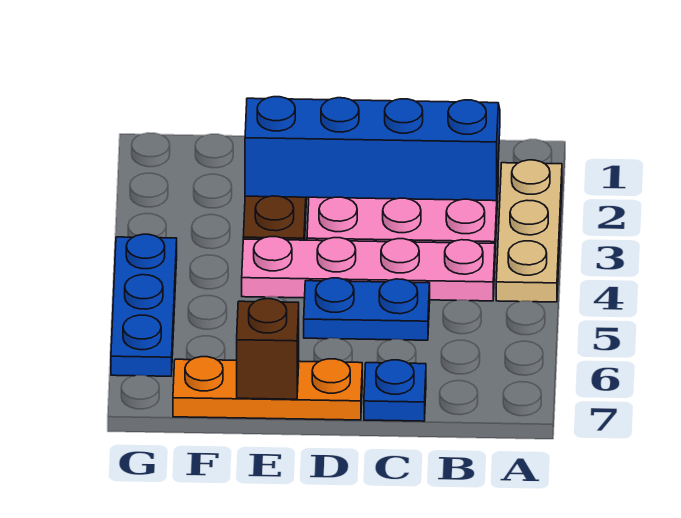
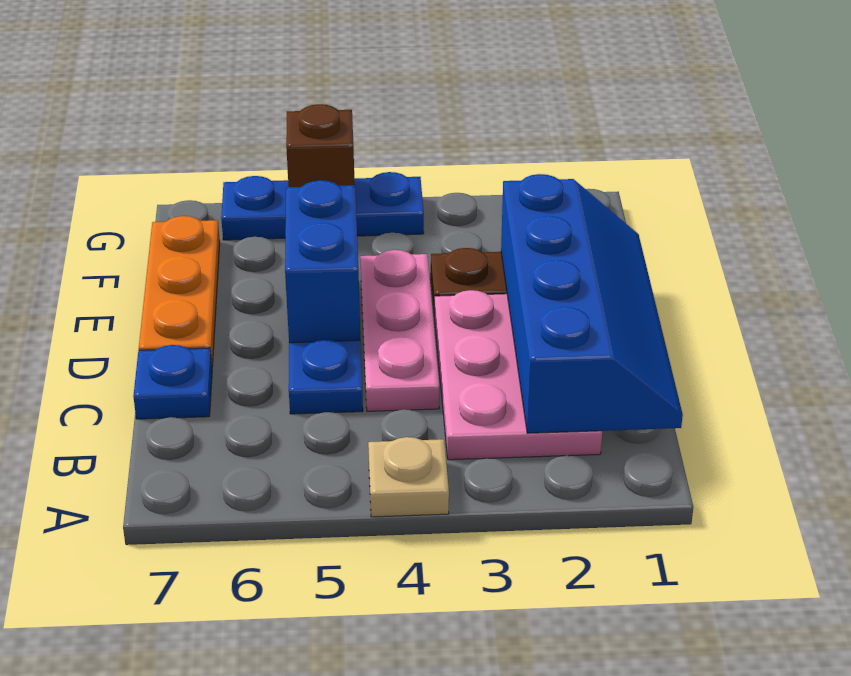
tan plate A2:A4 level 1 -> tan plate A4 level 1
pink plate B4:E4 level 1 -> pink plate C4:E4 level 1
none -> blue brick D5:E5 level 2
brown brick E7 level 2 -> brown brick G5 level 2

